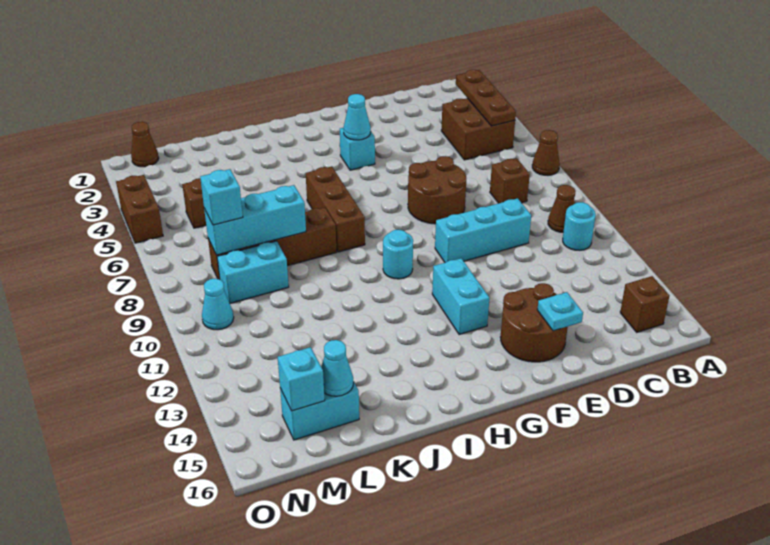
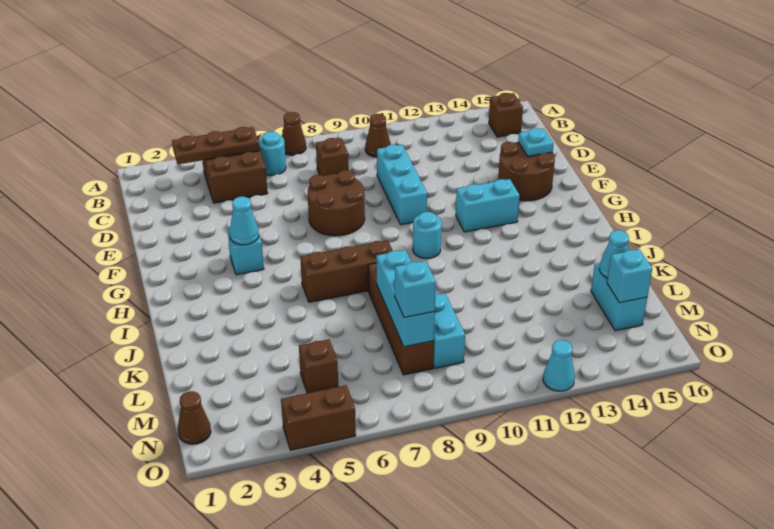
cyan round brick B11 level 1 -> cyan round brick B6 level 1
cyan cone N10 level 1 -> cyan cone O12 level 1

